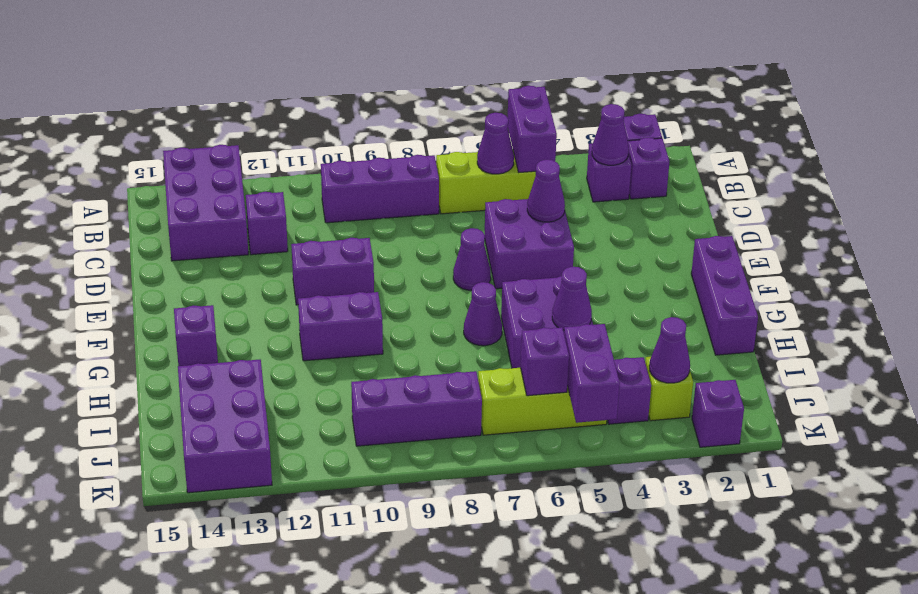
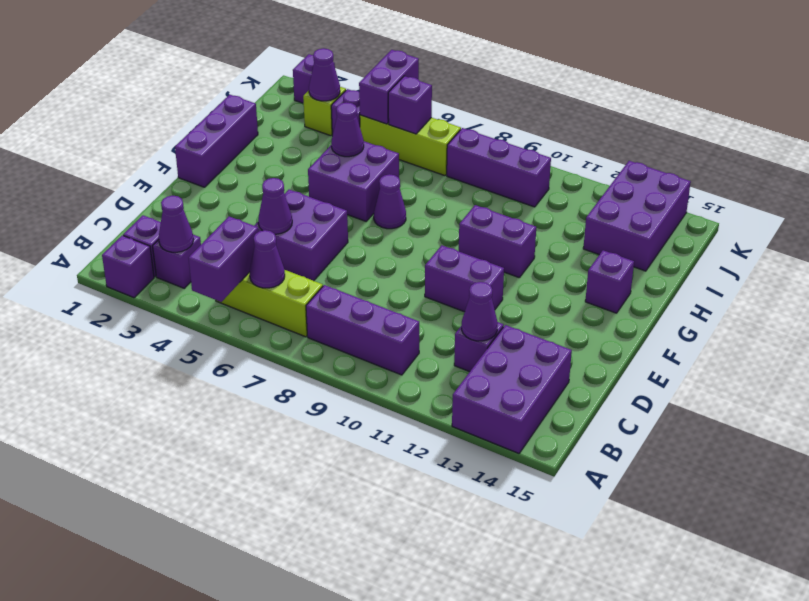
purple cone E7 level 1 -> purple cone C12 level 2

